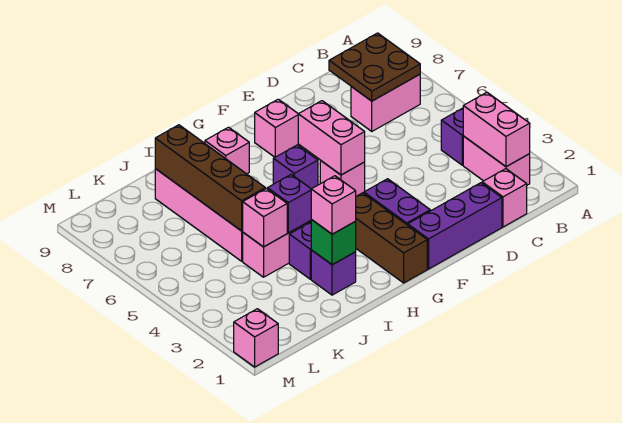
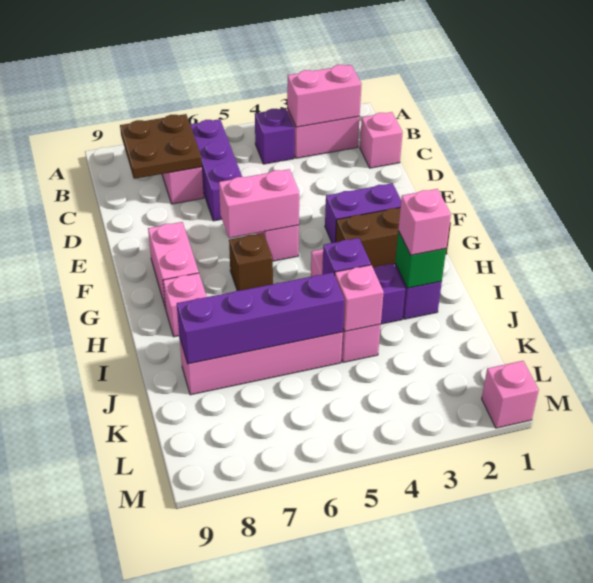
purple brick D1:F1 level 1 -> purple brick B6:D6 level 1
pink brick F8 level 1 -> pink brick F8:G8 level 1
purple brick G6 level 1 -> brown brick G6 level 1
brown brick J5:J8 level 2 -> purple brick J5:J8 level 2

